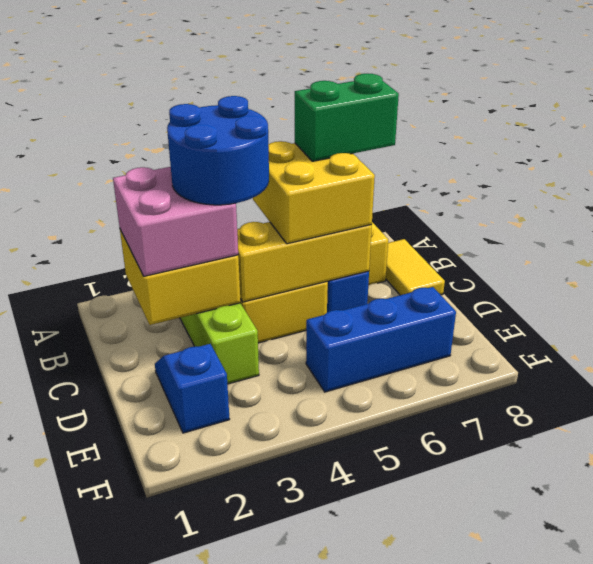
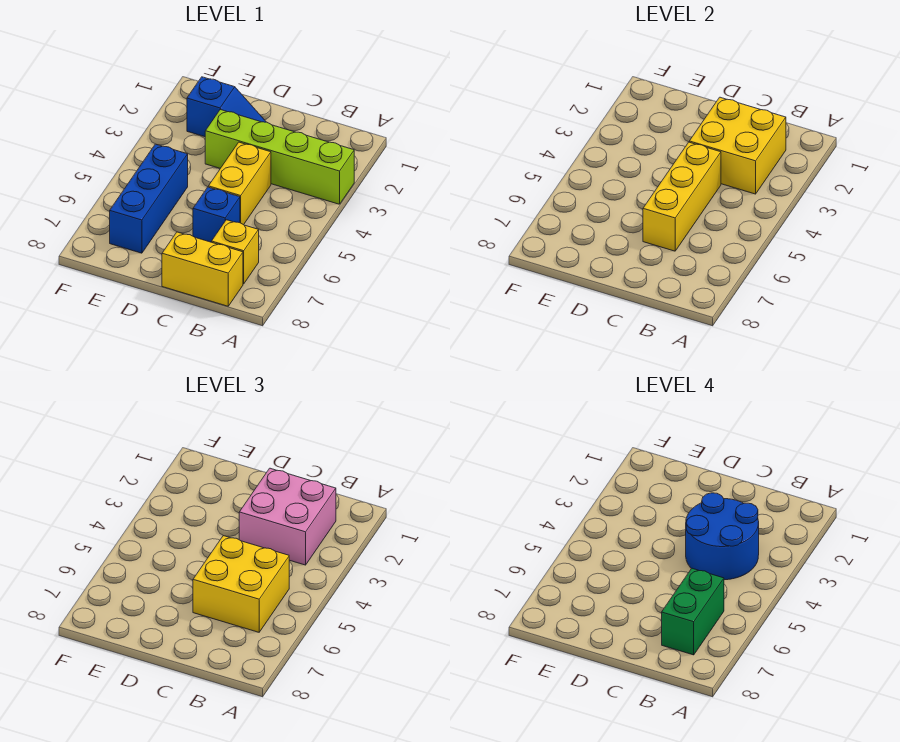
yellow tile B8:C8 level 1 -> yellow brick B8:C8 level 1

